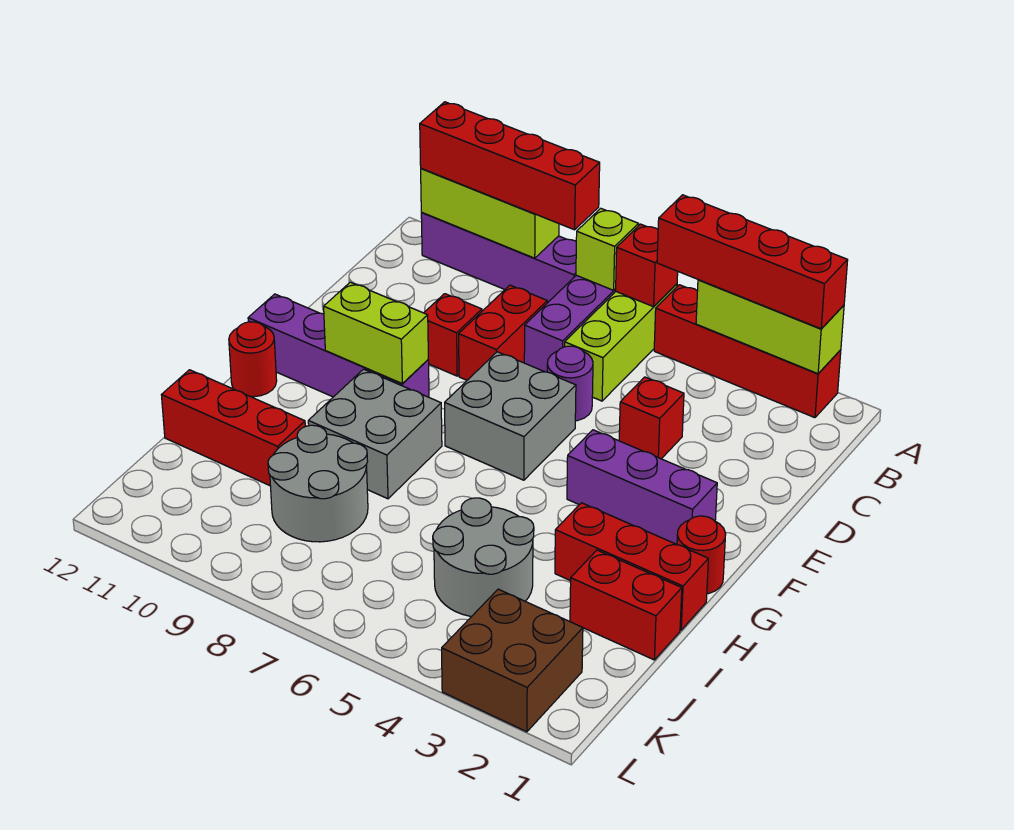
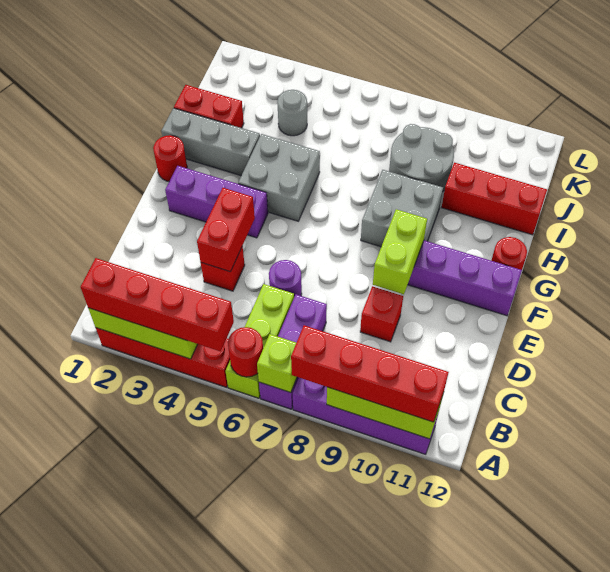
red brick A6 level 2 -> red round brick A6 level 2
red brick C8:D8 level 1 -> red brick D4:E4 level 2
grey brick E6:F7 level 1 -> grey brick G4:H5 level 1
lime brick F9:F10 level 2 -> lime brick E9:F9 level 2
red brick H1:H3 level 1 -> grey brick H1:H3 level 1
grey round brick I4:J5 level 1 -> grey round brick J4 level 1
brown brick K2:L3 level 1 -> none

